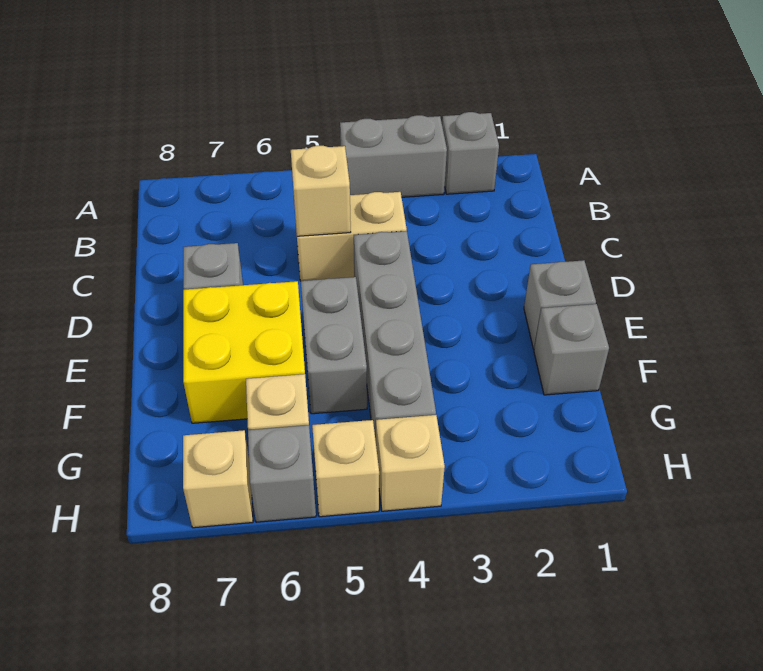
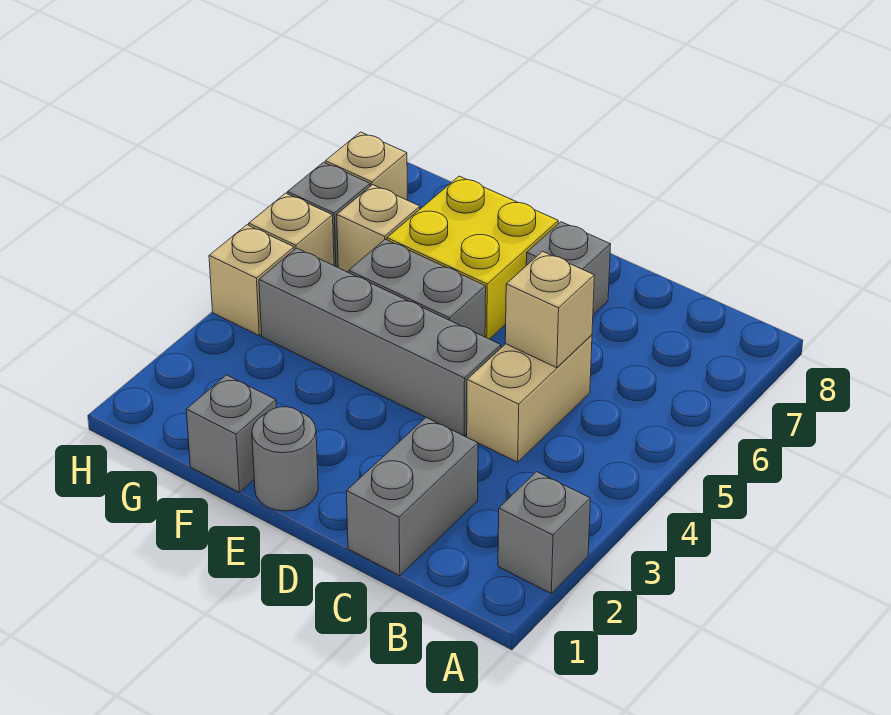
grey brick A3:A4 level 1 -> grey brick C1:C2 level 1
grey brick E1 level 1 -> grey round brick E1 level 1

